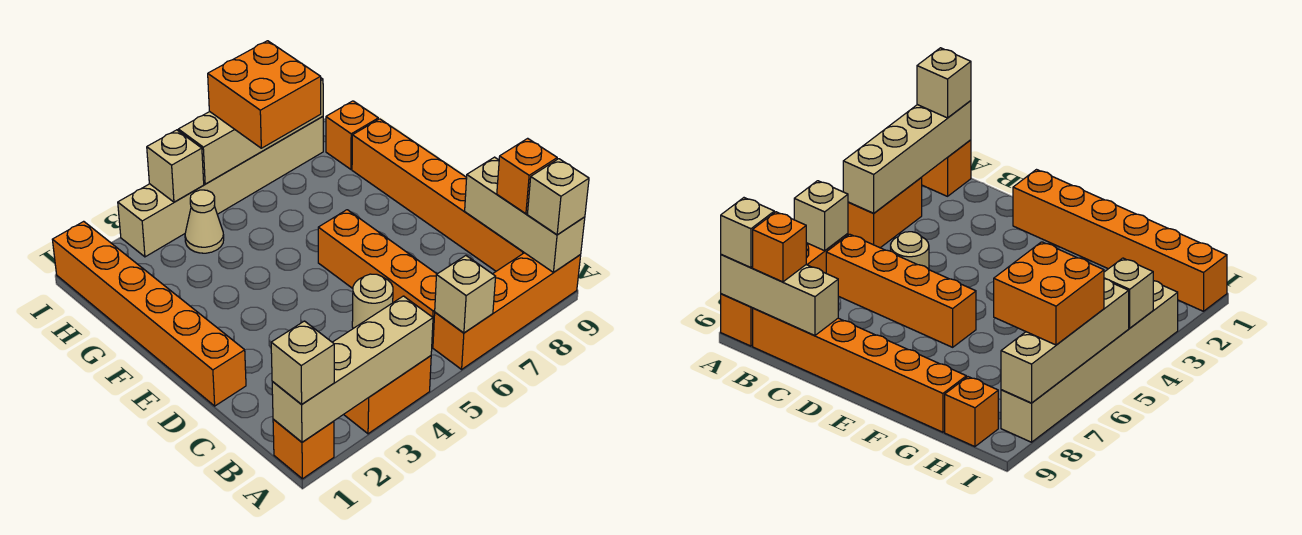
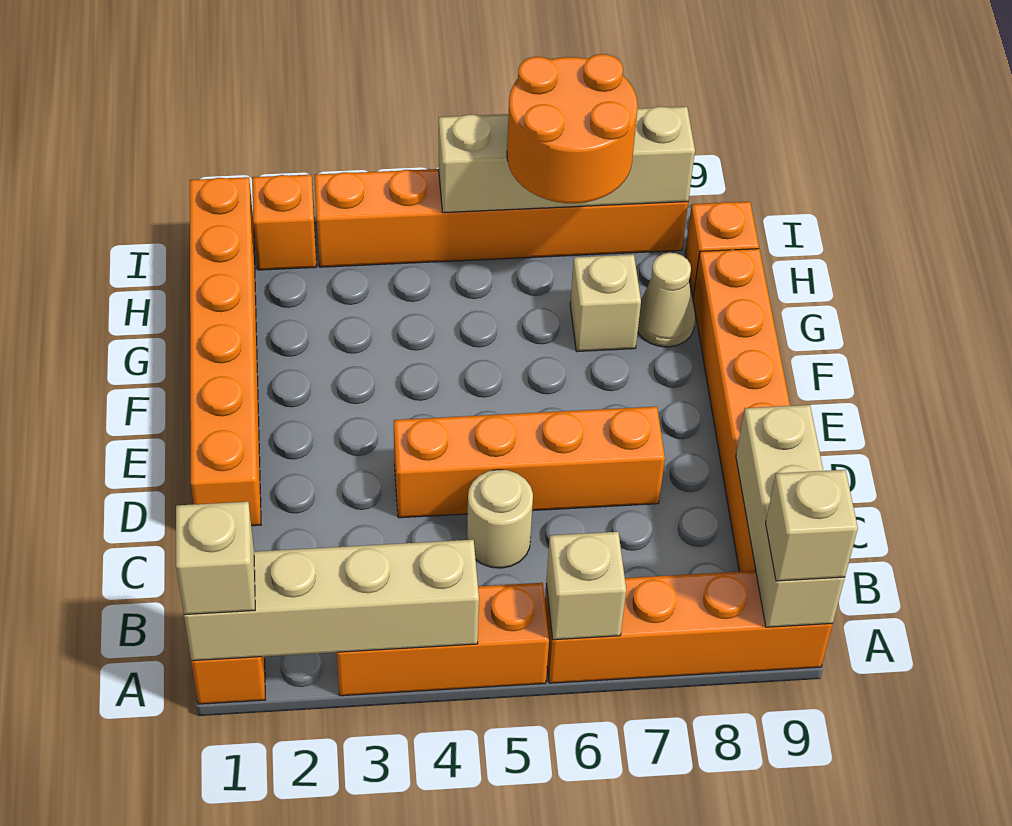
orange brick A3:A4 level 1 -> orange brick A3:A5 level 1
orange brick B6:E6 level 1 -> orange brick D4:D7 level 1
orange brick B9 level 3 -> orange brick I2 level 1
tan cone H4 level 1 -> tan cone G8 level 1
orange brick H6:I7 level 3 -> orange round brick H6:I7 level 3
tan brick I3:I8 level 1 -> orange brick I3:I8 level 1
tan brick I4 level 2 -> tan brick G7 level 1

